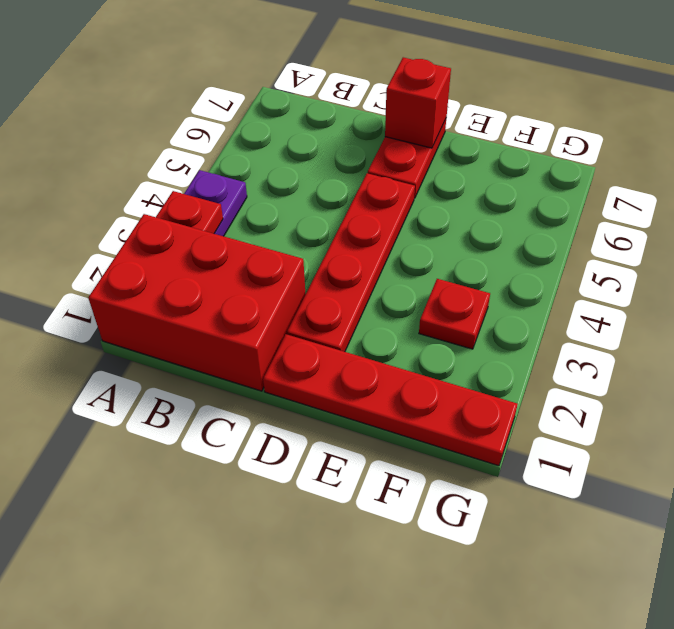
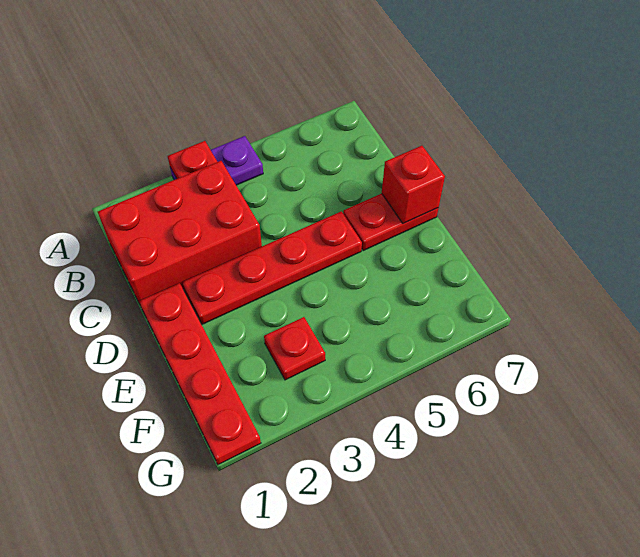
red brick A1:C2 level 1 -> red brick B1:C3 level 1

